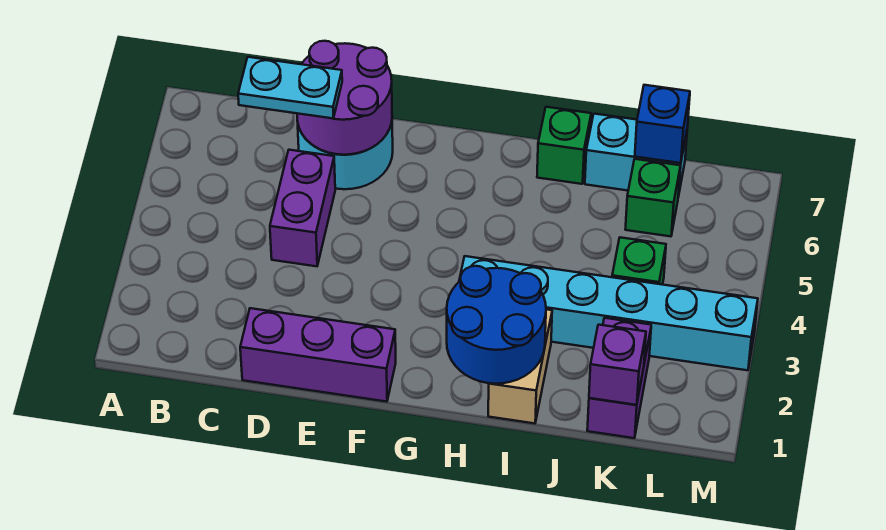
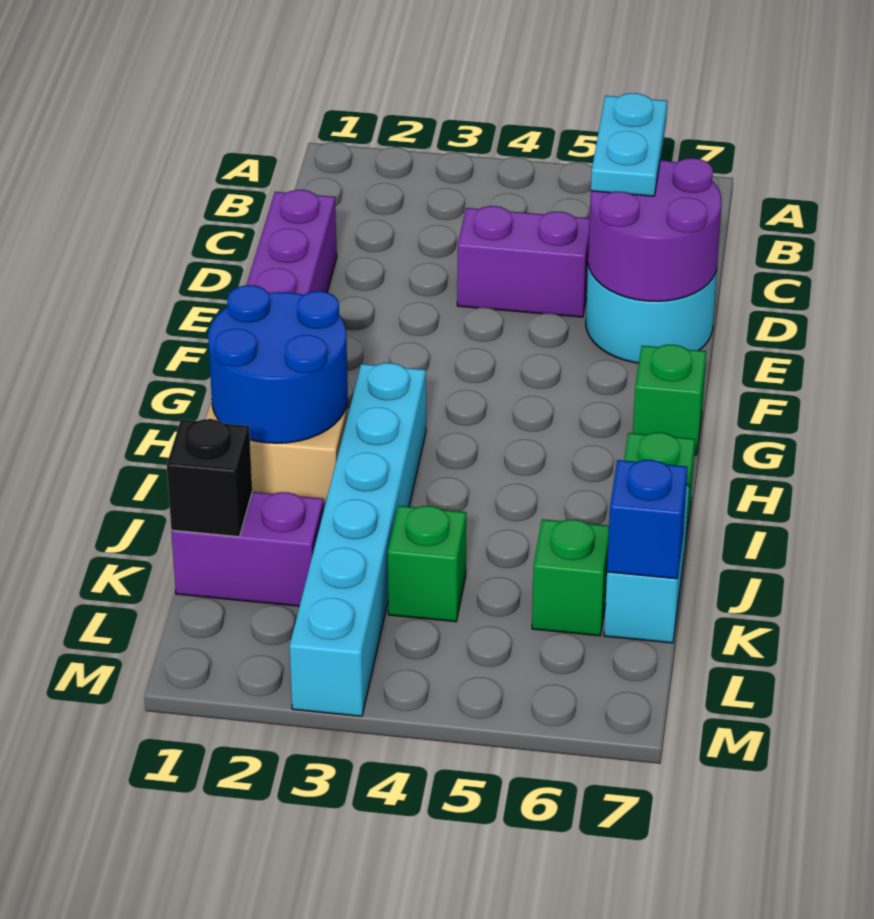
none -> green brick G7 level 1
purple brick K1 level 2 -> black brick K1 level 2

